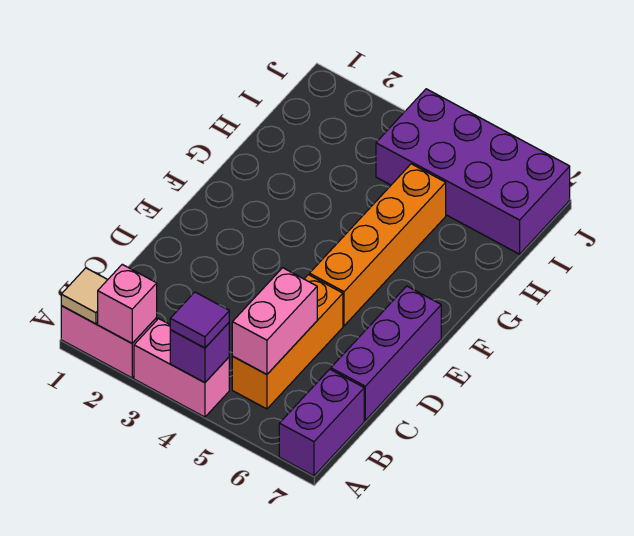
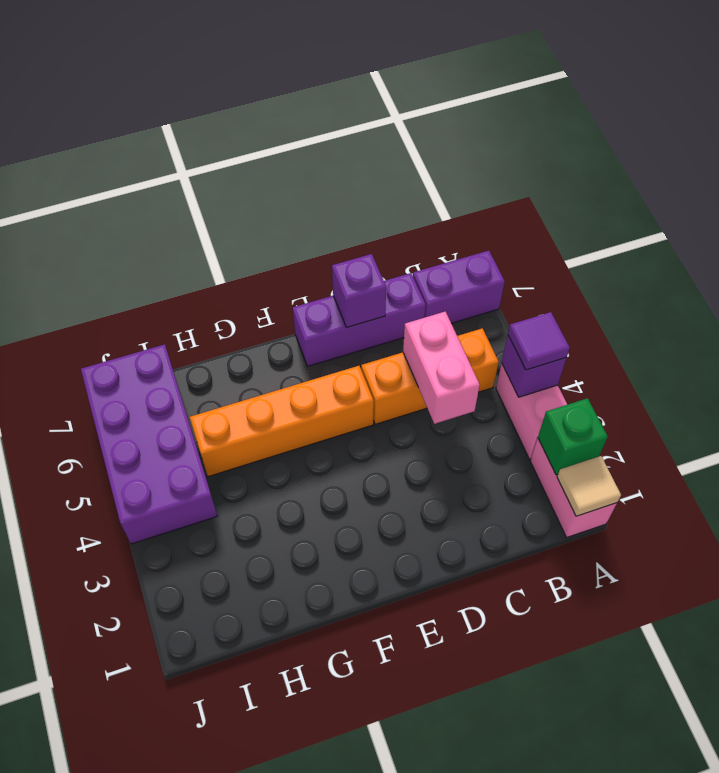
pink brick A2 level 2 -> green brick A2 level 2
pink brick B5:C5 level 2 -> pink brick C4:C5 level 2
none -> purple brick D7 level 2

